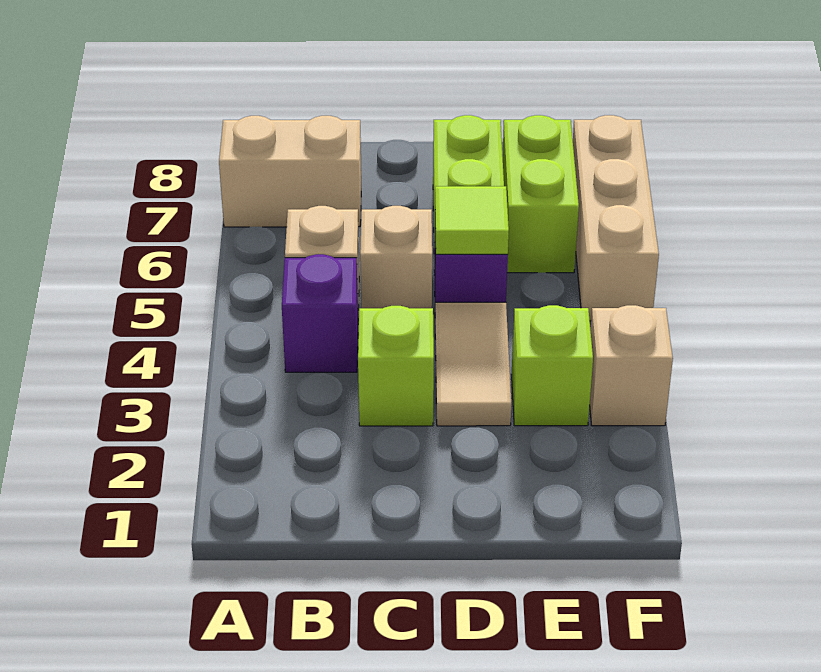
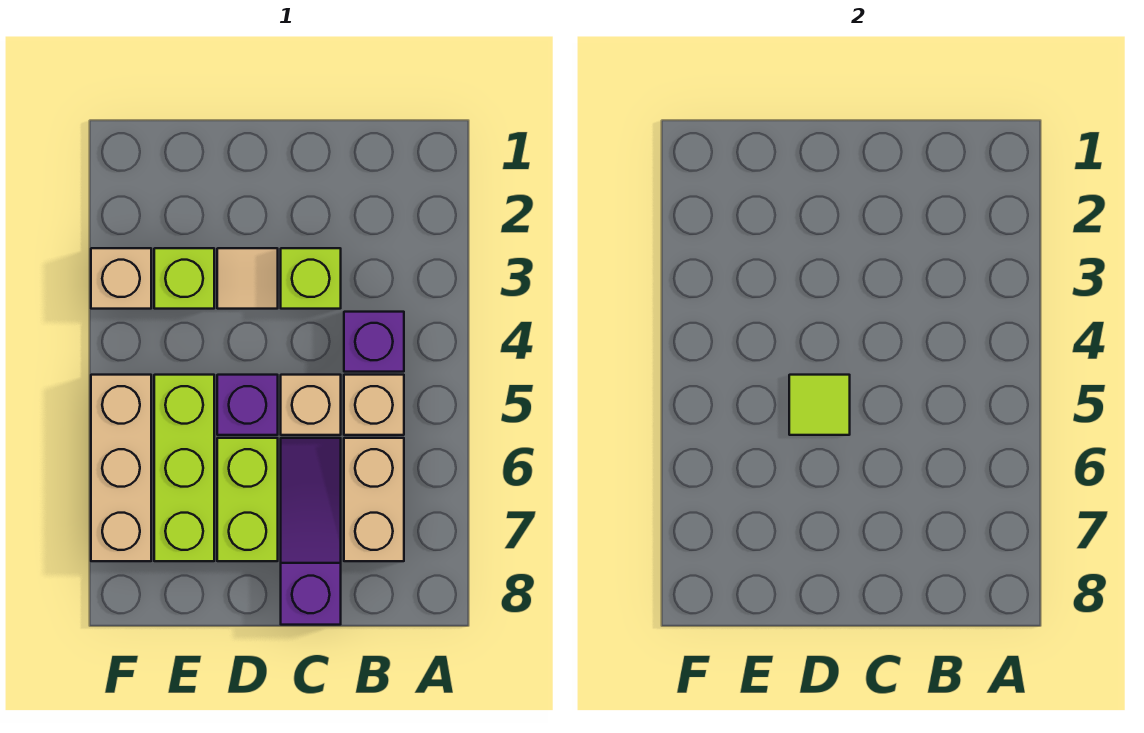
tan brick A7:B7 level 1 -> tan brick B6:B7 level 1
none -> purple slope C6:C8 level 1 top 8
tan tile D3:D4 level 1 -> tan tile D3 level 1
lime brick E6:E7 level 1 -> lime brick E5:E7 level 1

